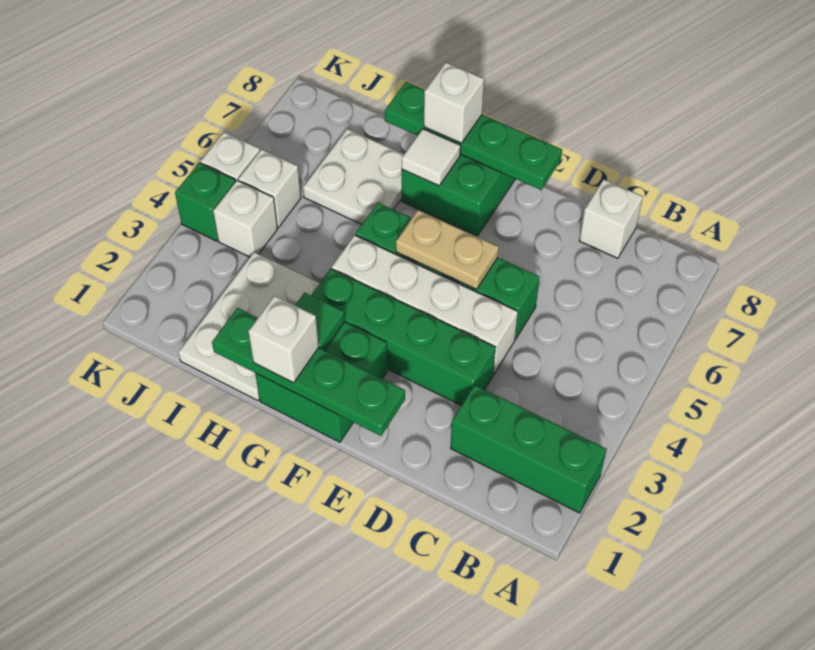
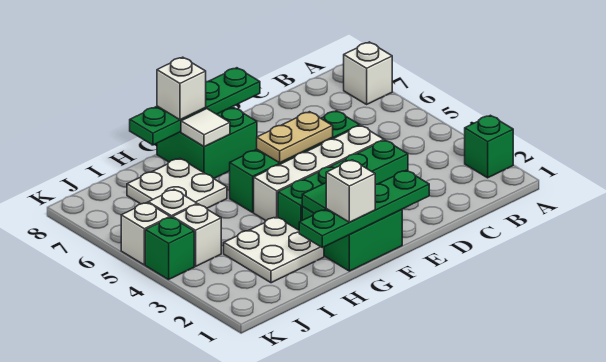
green brick A2:C2 level 1 -> green brick A2 level 1
white brick C8 level 1 -> white brick A7 level 1
white plate H1:I3 level 1 -> white plate H2:I3 level 1

